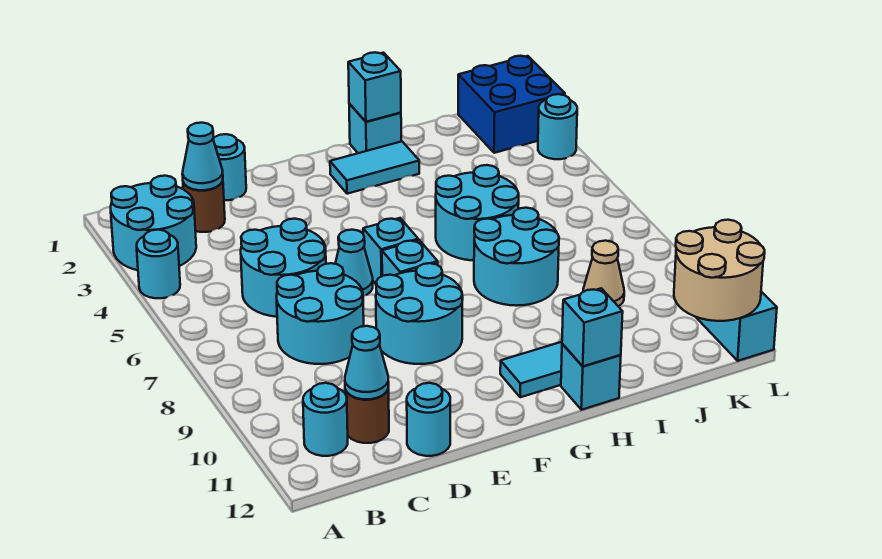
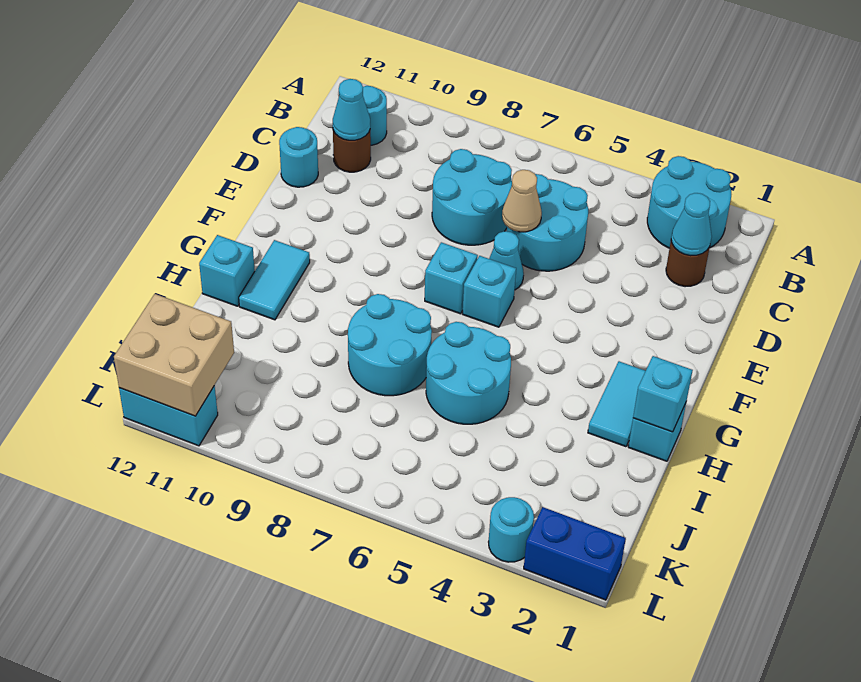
cyan round brick A4 level 1 -> none
cyan round brick D1 level 1 -> none
cyan round brick E8:F9 level 1 -> none
cyan brick H12 level 2 -> none
tan cone J9 level 1 -> tan cone D6 level 2
blue brick K1:L2 level 1 -> blue brick L1:L2 level 1
tan round brick K11:L12 level 2 -> tan brick K11:L12 level 2

